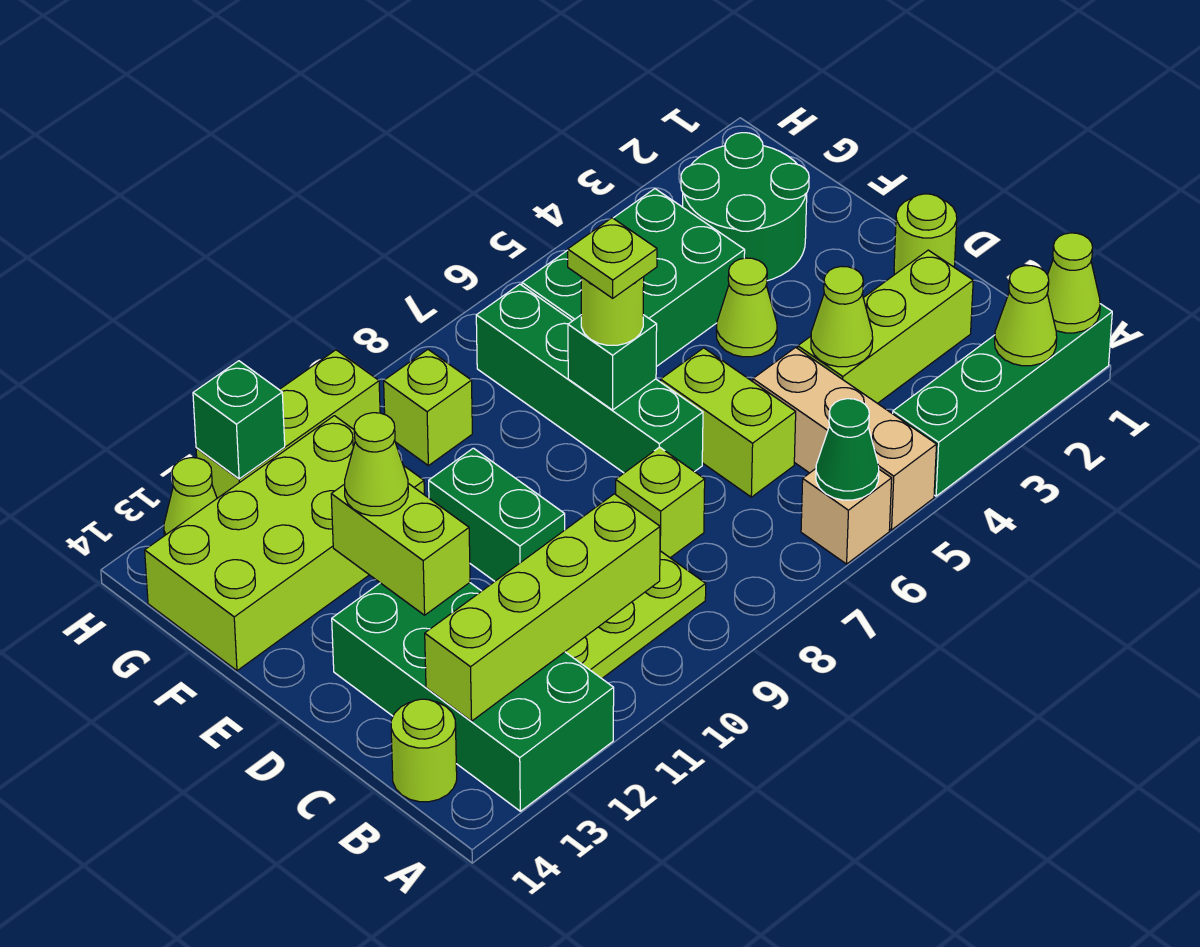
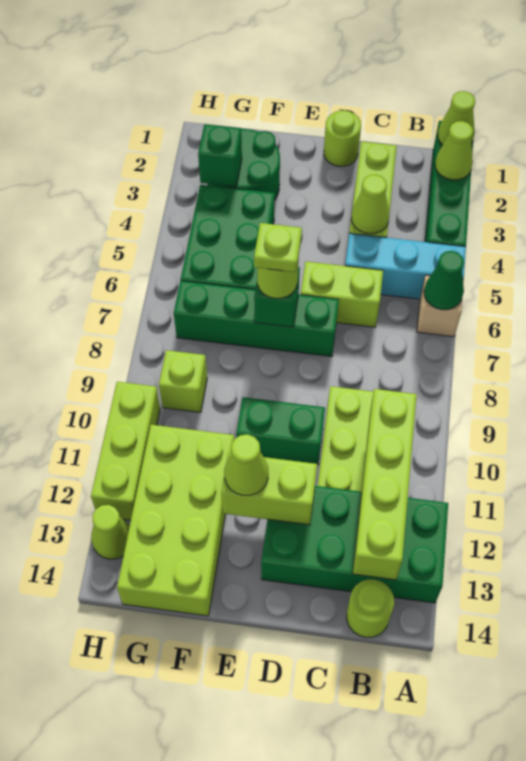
tan brick A5:C5 level 1 -> cyan brick A5:C5 level 1
lime brick C8 level 1 -> none
lime cone E4 level 1 -> none
green brick H12 level 2 -> green brick G3 level 2

